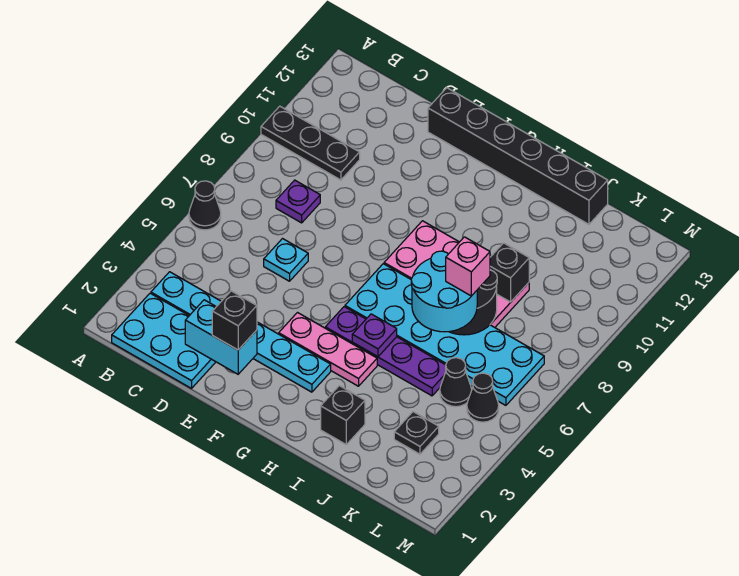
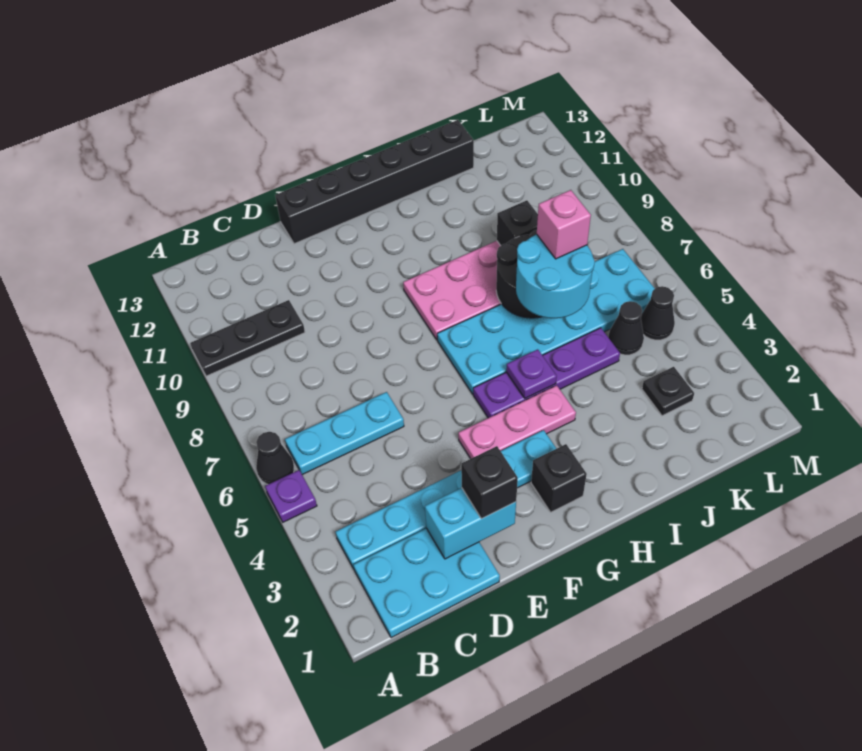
purple plate C8 level 1 -> purple plate A5 level 1
cyan plate D6 level 1 -> cyan plate B6:D6 level 1
black brick I2 level 1 -> black brick G2 level 1

